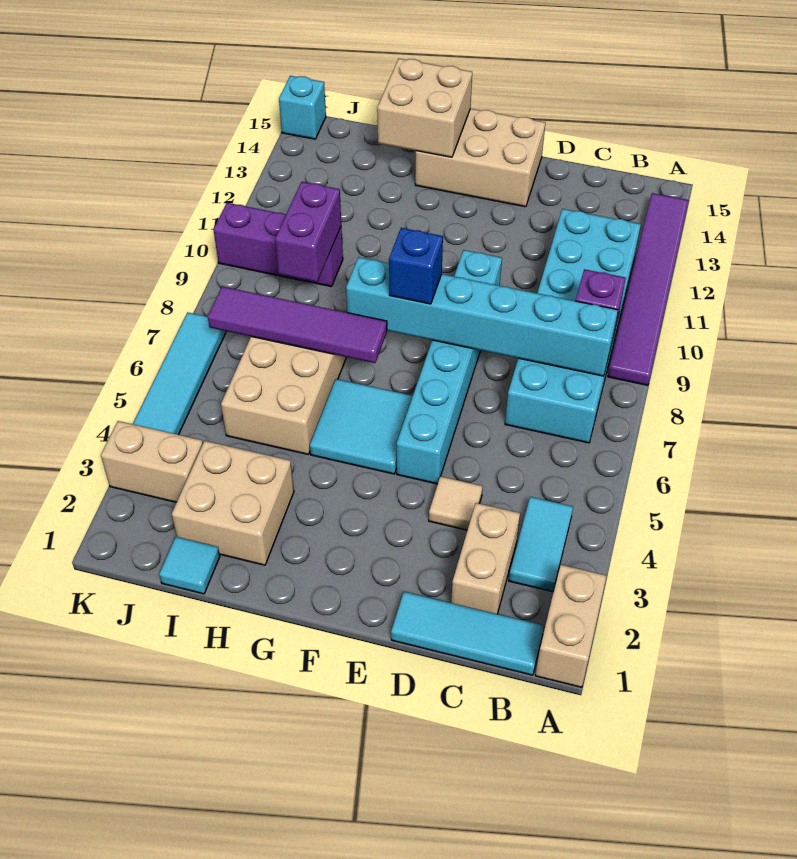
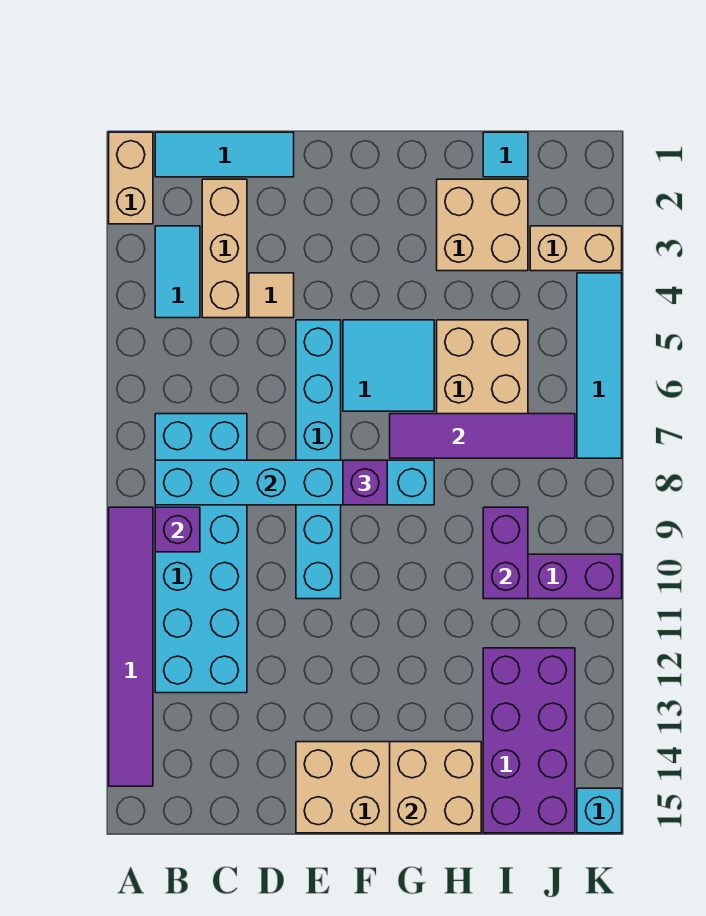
tan brick C2:C3 level 1 -> tan brick C2:C4 level 1
blue brick F8 level 3 -> purple brick F8 level 3
none -> purple brick I12:J15 level 1

